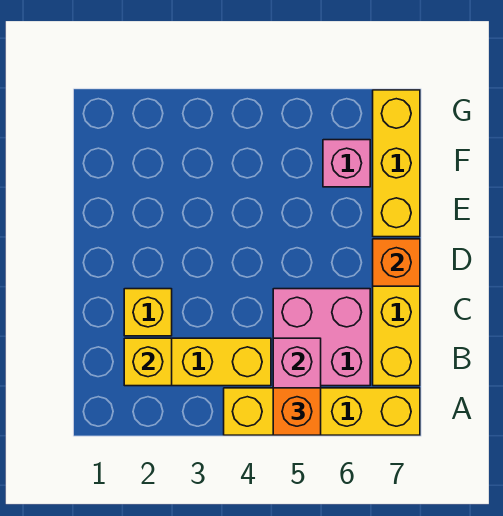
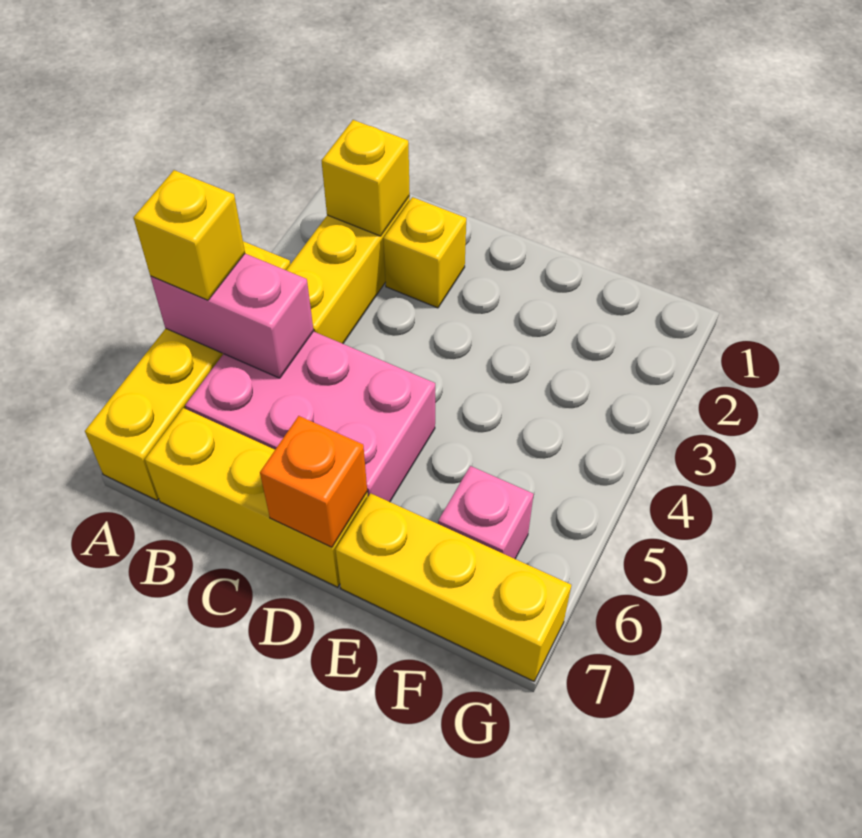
orange brick A5 level 3 -> yellow brick A5 level 3
pink brick B5:C6 level 1 -> pink brick B5:D6 level 1

